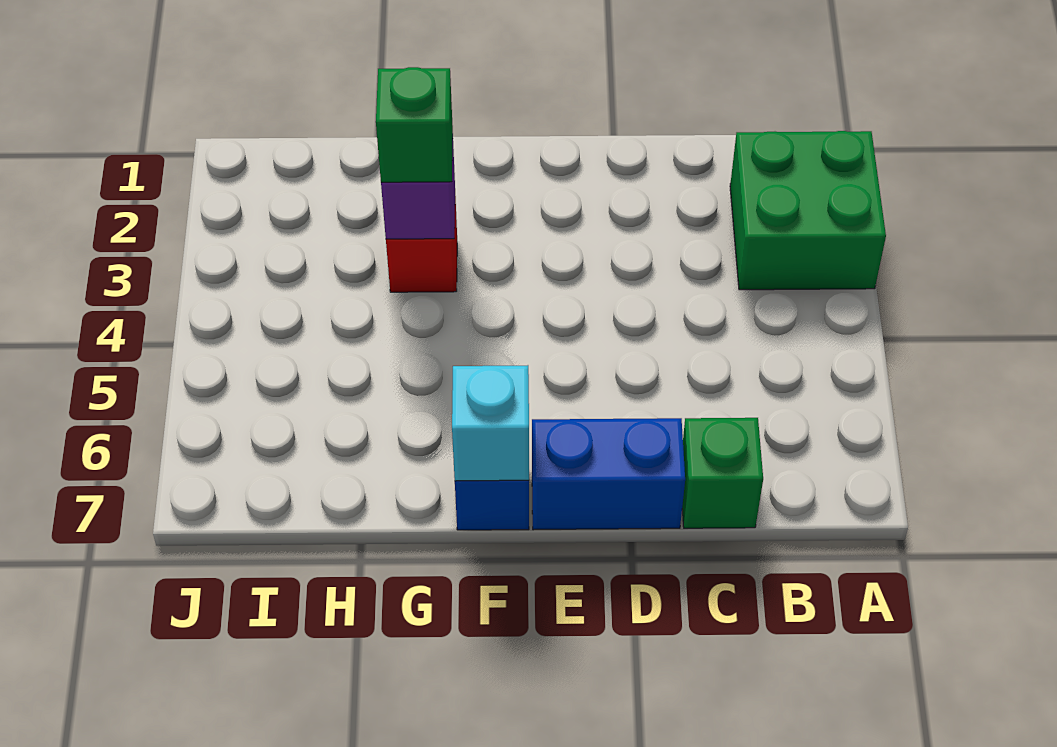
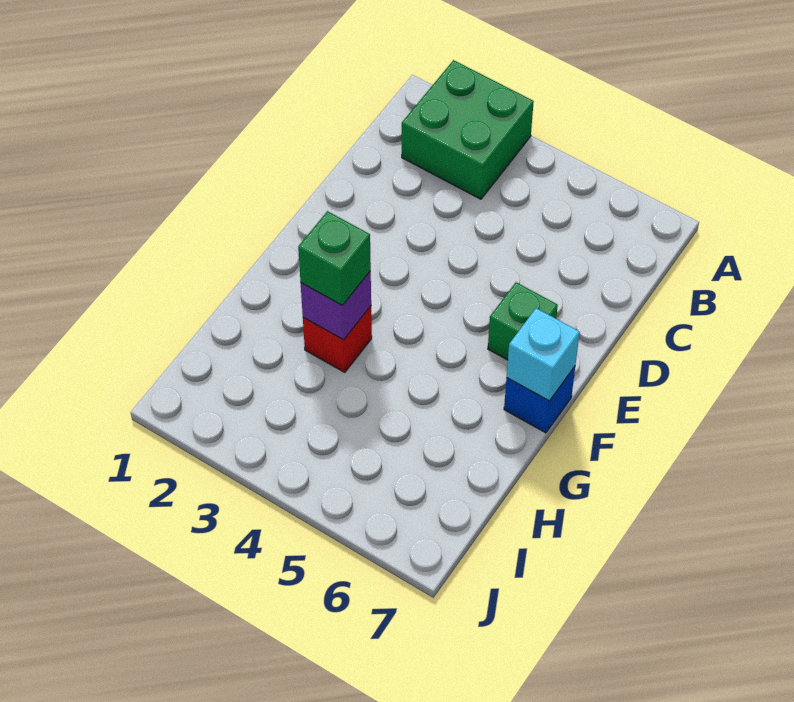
green brick C7 level 1 -> green brick E6 level 1
blue brick D7:E7 level 1 -> none

